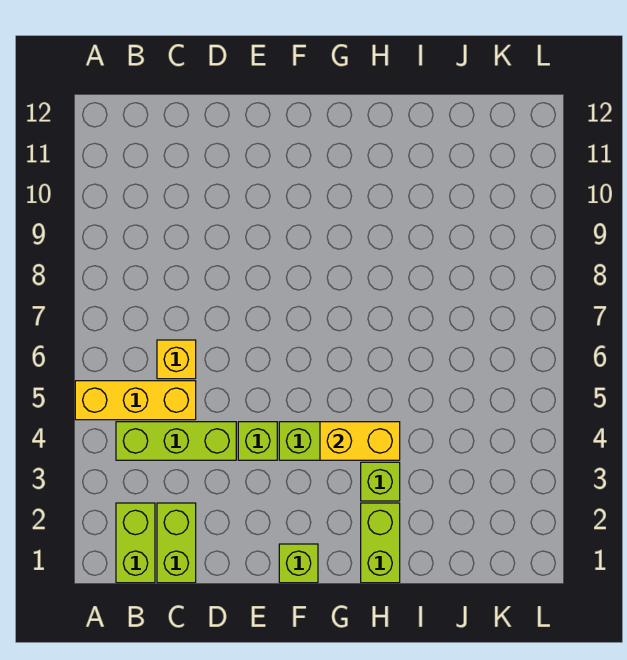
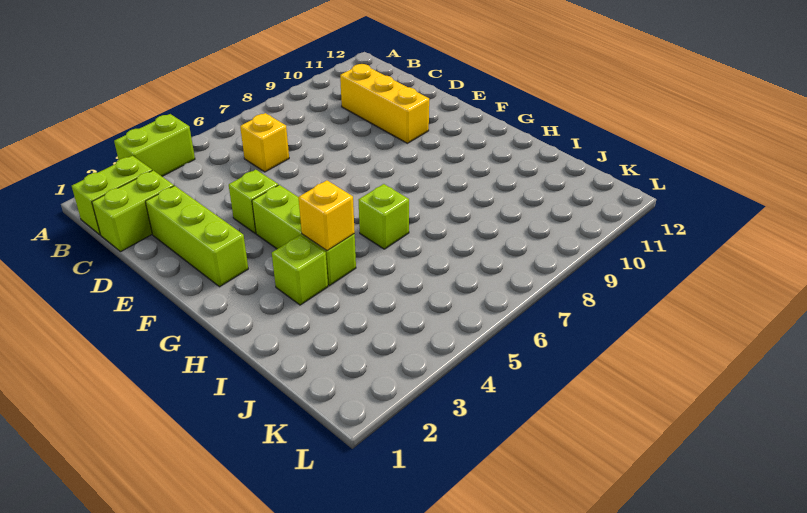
yellow brick A5:C5 level 1 -> yellow brick C10:E10 level 1
lime brick B4:D4 level 1 -> lime brick D2:F2 level 1
lime brick F1 level 1 -> lime brick H6 level 1
yellow brick G4:H4 level 2 -> yellow brick H4 level 2
lime brick H1:H2 level 1 -> lime brick A3:A4 level 1

